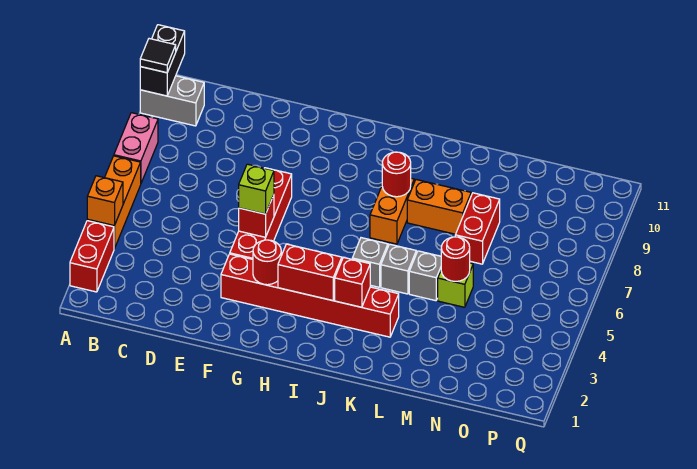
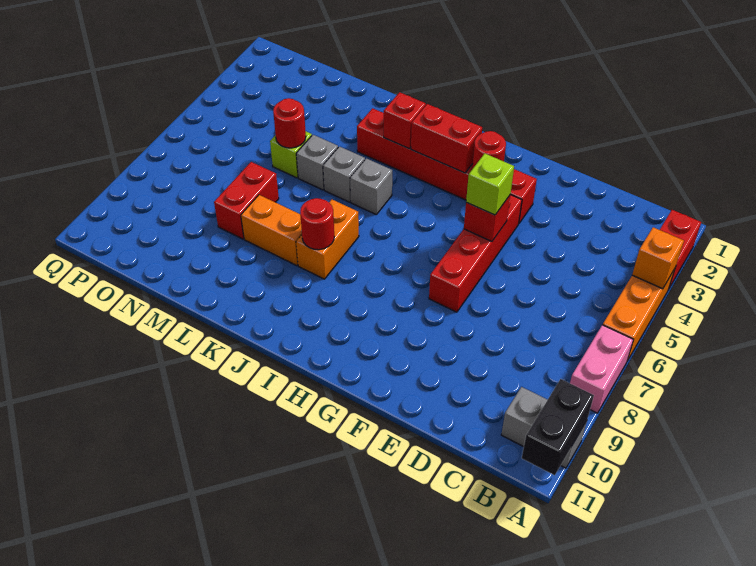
black tile A10 level 3 -> none

